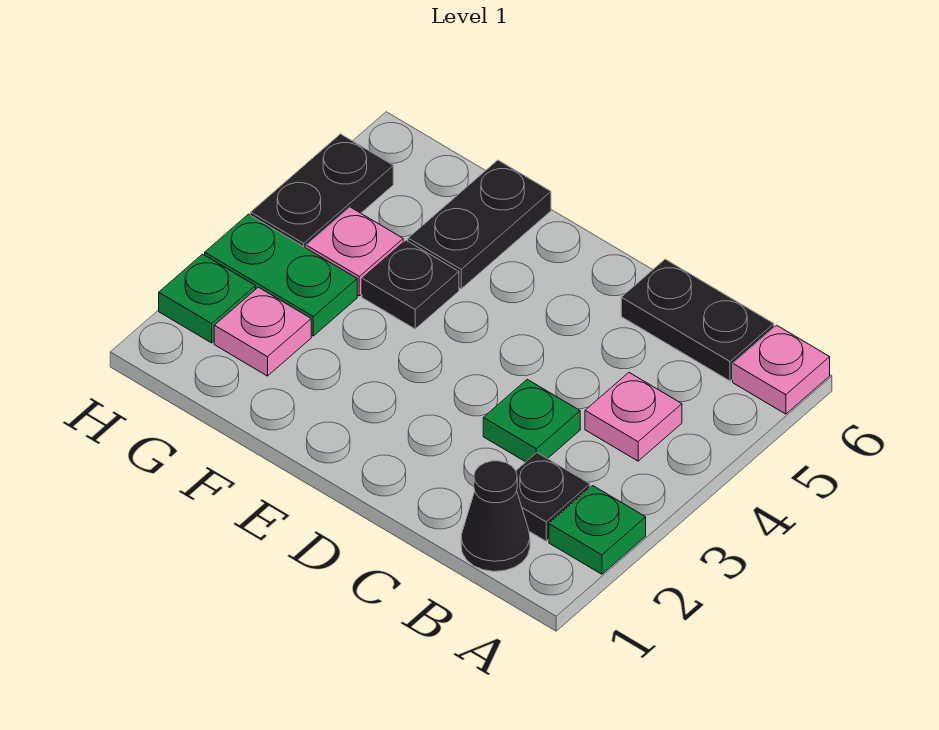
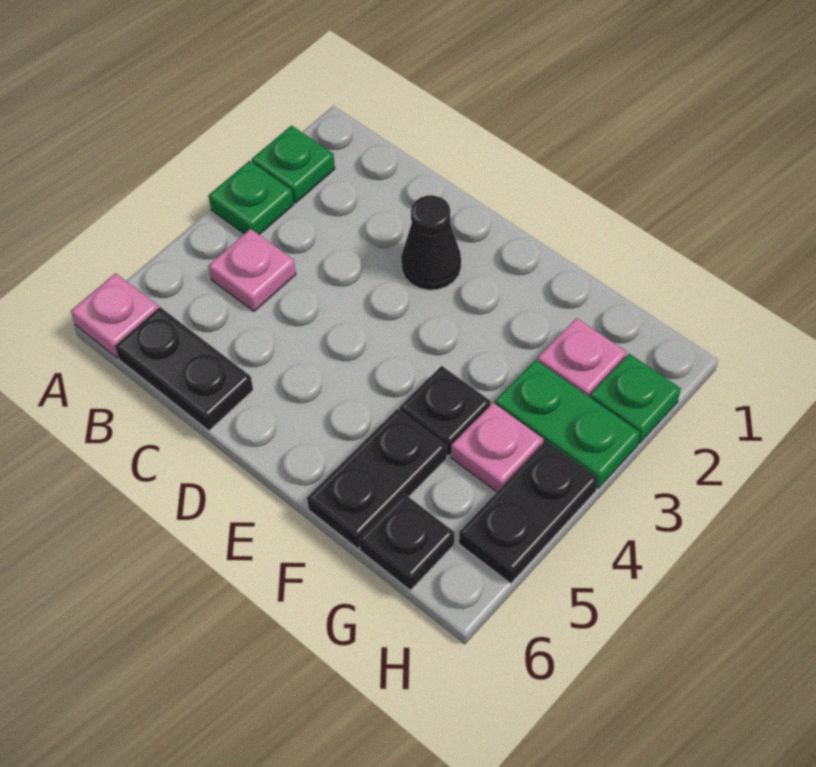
black cone B1 level 1 -> black cone D2 level 1
black plate B2 level 1 -> black plate G6 level 1
green plate C3 level 1 -> green plate A3 level 1

